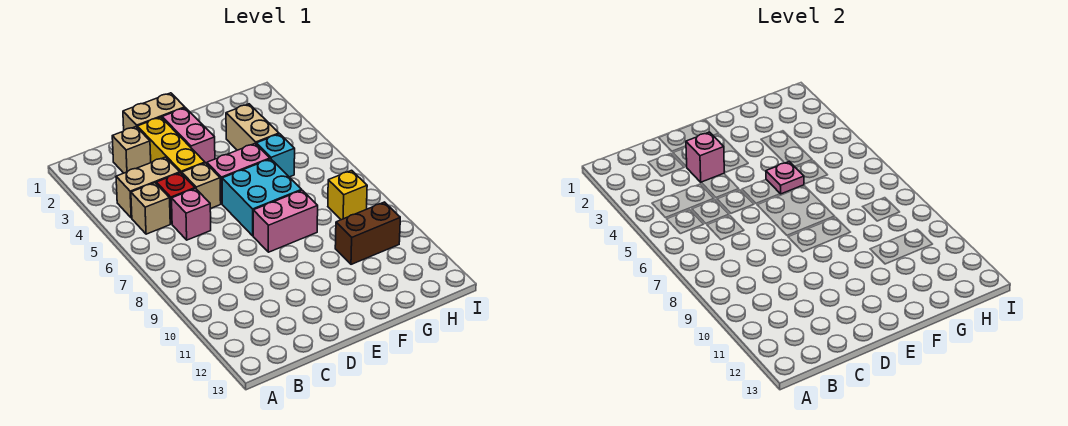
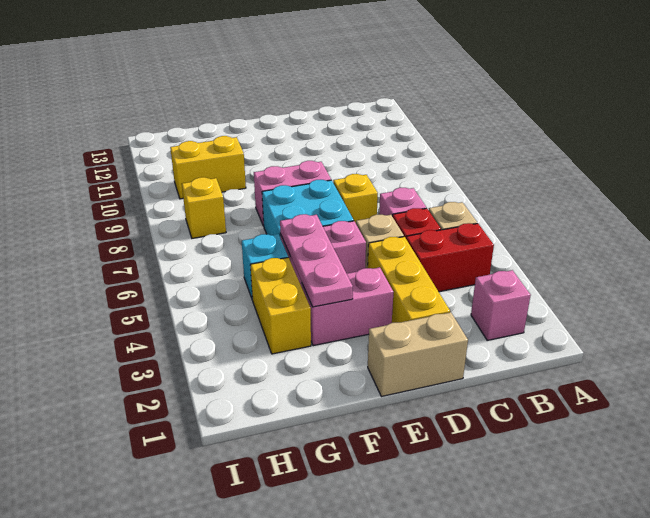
tan brick B4:C4 level 1 -> red brick B4:C4 level 1
tan brick C2 level 1 -> none
pink brick D3 level 2 -> pink brick B2 level 1
none -> yellow brick D7 level 1
pink brick E2:E3 level 1 -> pink brick E3:F3 level 1
pink plate F5 level 2 -> pink plate F3:F5 level 2
tan brick G3:G4 level 1 -> yellow brick G3:G4 level 1
brown brick G10:H10 level 1 -> yellow brick G10:H10 level 1

